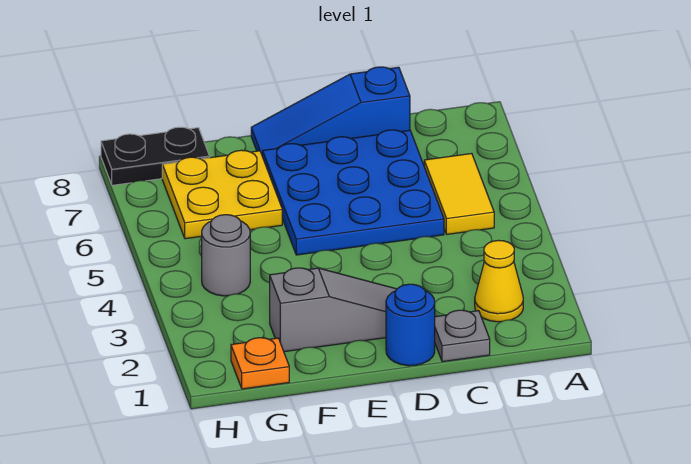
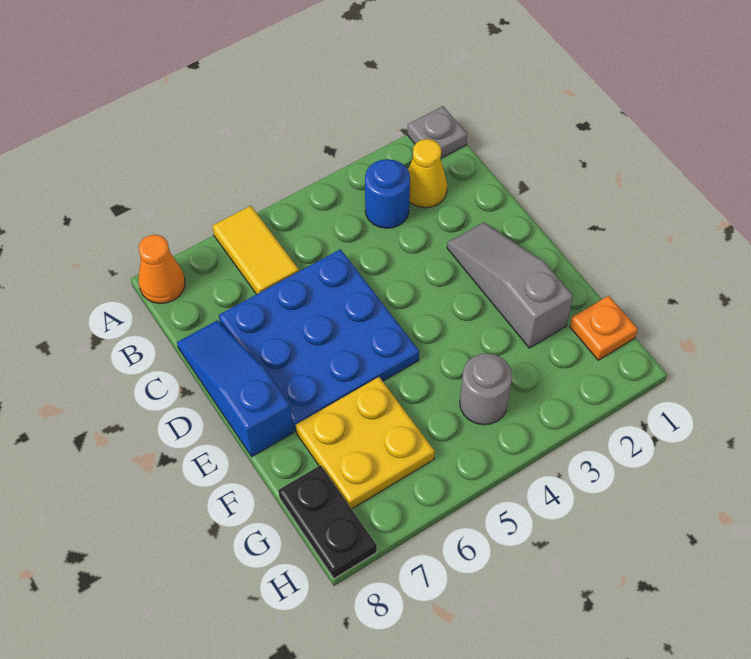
none -> orange cone A8 level 1
yellow tile B5:B6 level 1 -> yellow tile A6:B6 level 1
grey plate C1 level 1 -> grey plate A1 level 1
blue slope C8:E8 level 1 top C -> blue slope C8:E8 level 1 top E
blue round brick D1 level 1 -> blue round brick B3 level 1

